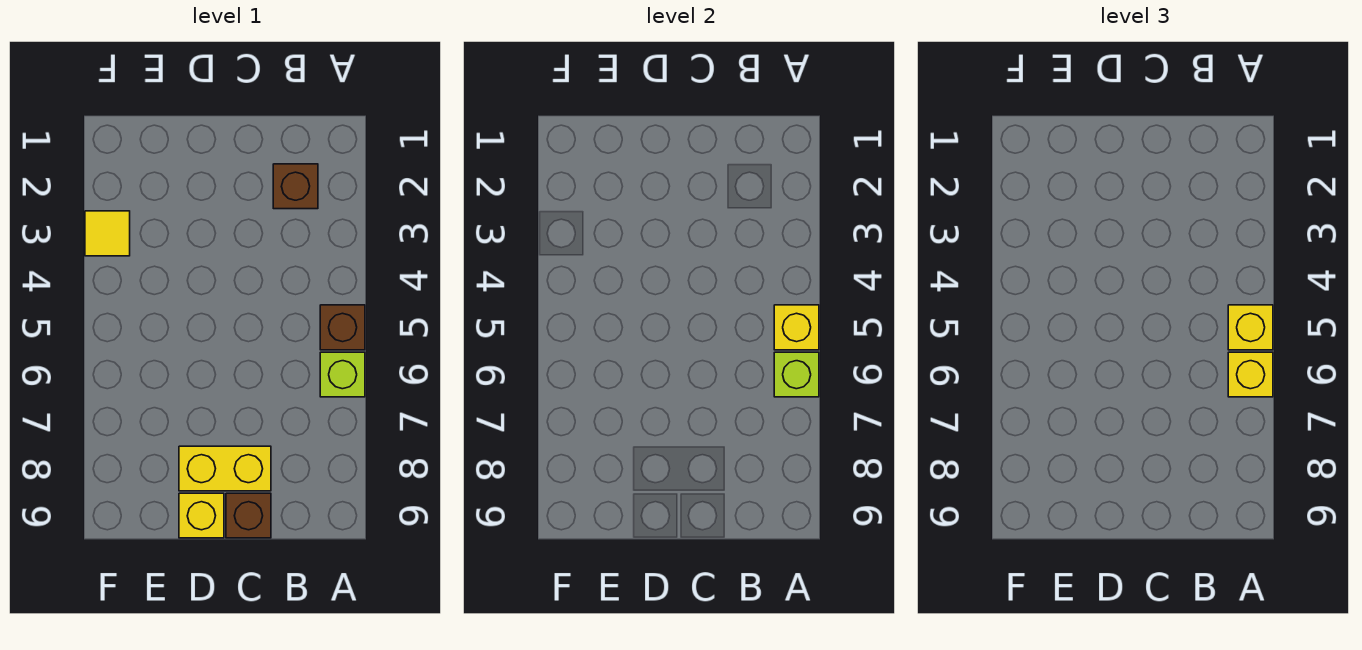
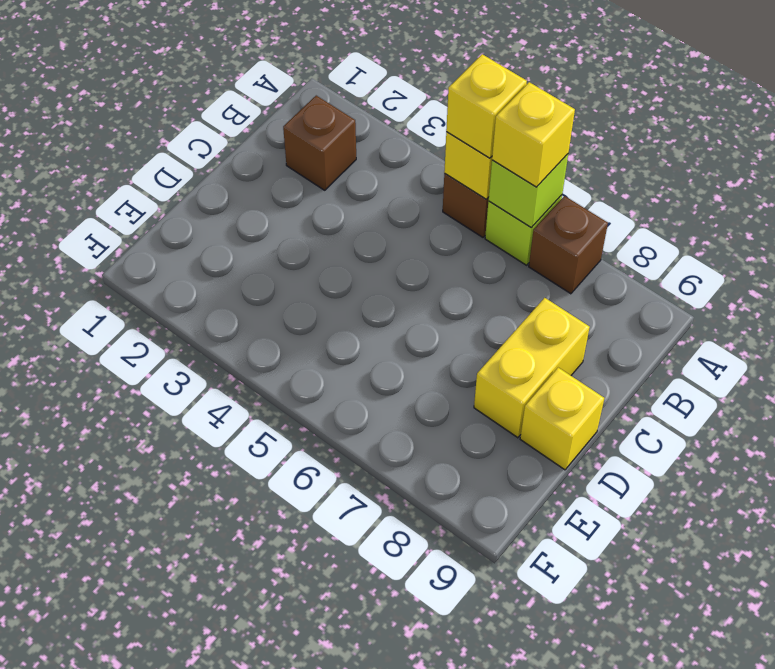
brown brick C9 level 1 -> brown brick A7 level 1
yellow tile F3 level 1 -> none

